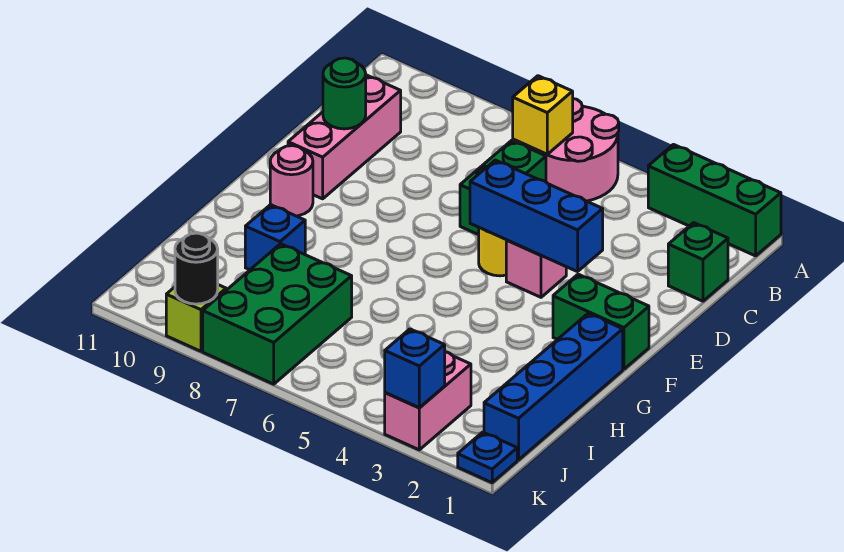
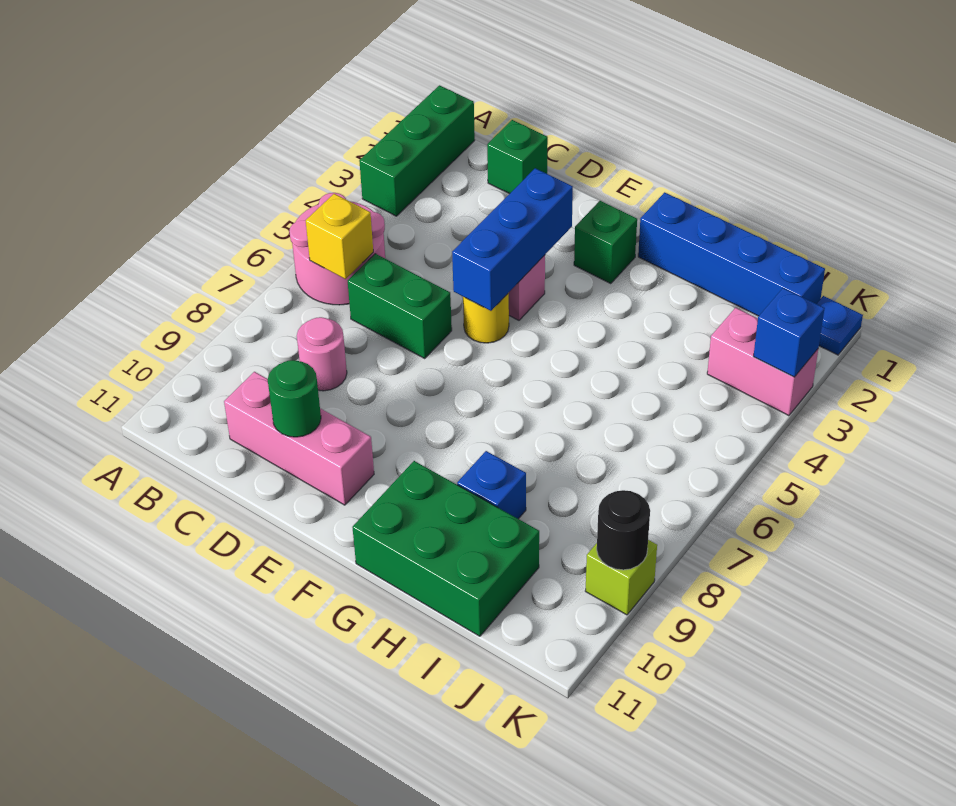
green brick F1:F2 level 1 -> green brick F2 level 1
pink round brick F10 level 1 -> pink round brick C8 level 1
green brick I7:K8 level 1 -> green brick G10:I11 level 1

